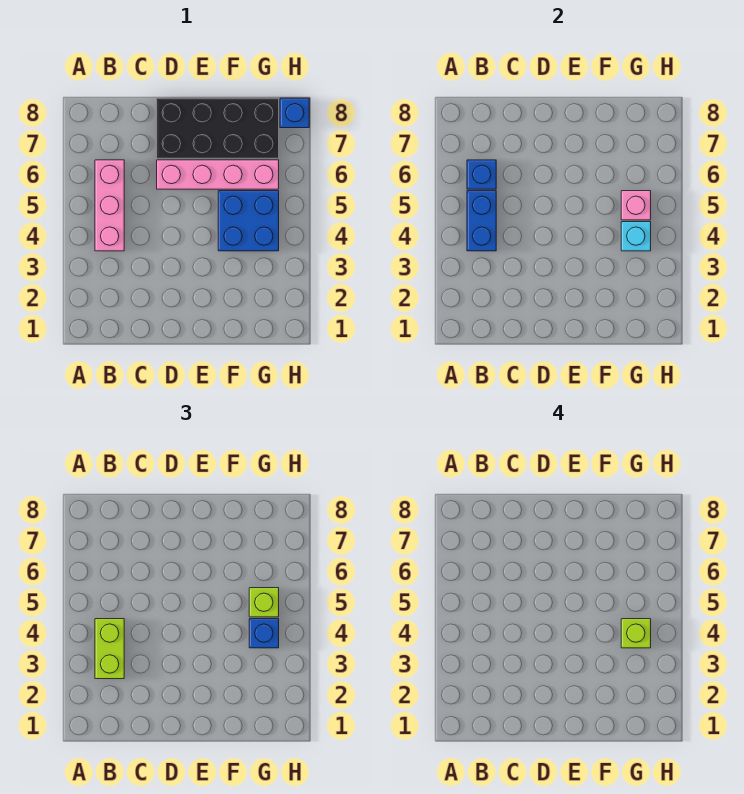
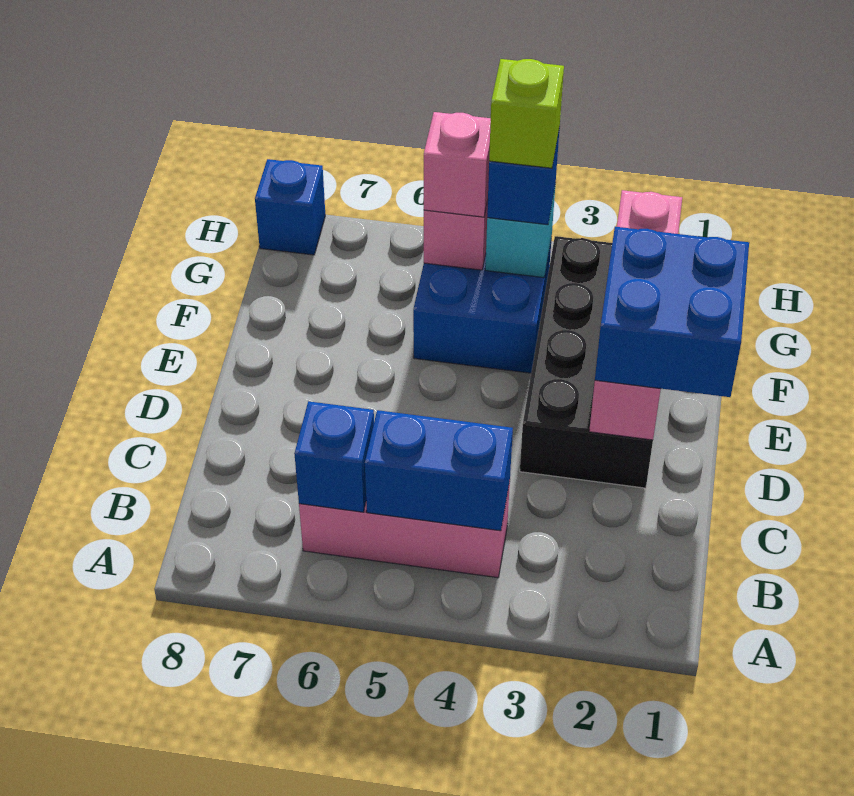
lime brick B3:B4 level 3 -> none
none -> blue brick D1:E2 level 3
pink brick D6:G6 level 1 -> pink brick D2:G2 level 2
black brick D7:G8 level 1 -> black brick D2:G3 level 1
lime brick G5 level 3 -> pink brick G5 level 3

